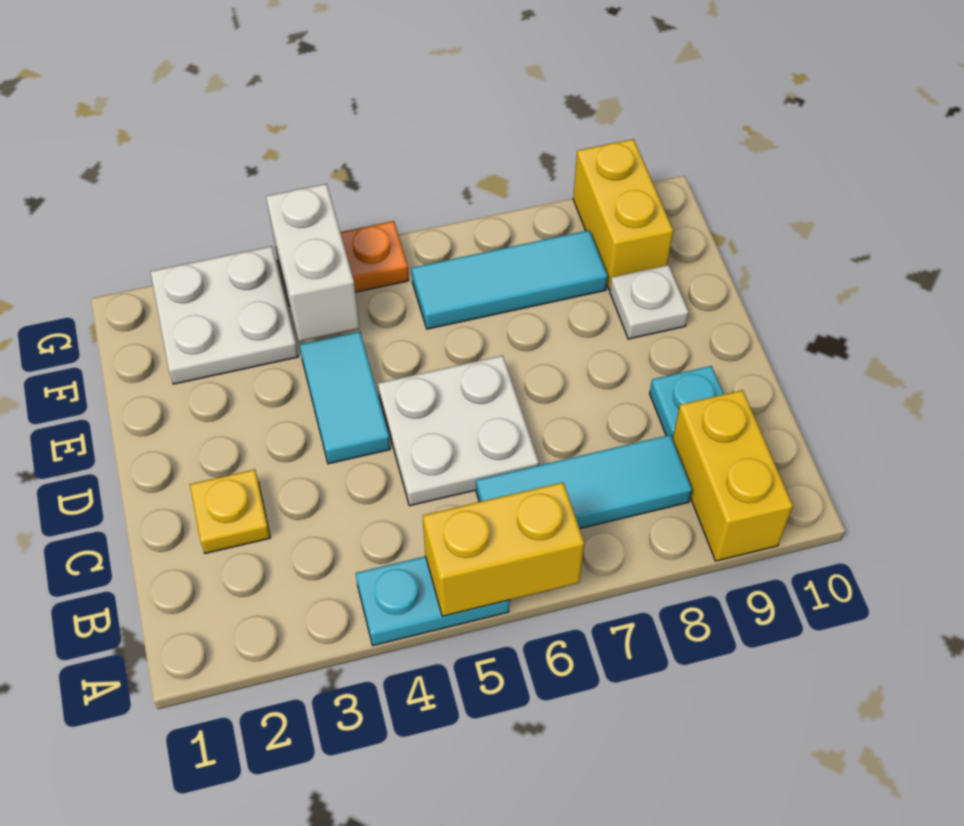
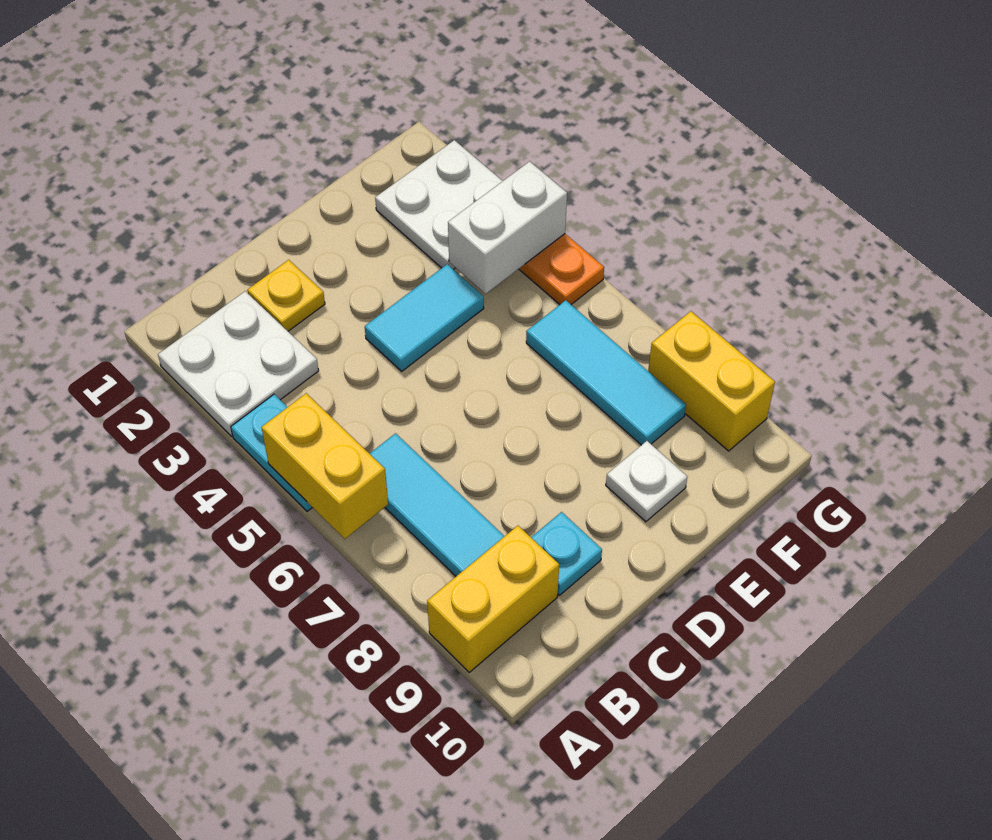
white plate C5:D6 level 1 -> white plate A2:B3 level 1
yellow brick F9:G9 level 1 -> yellow brick G8:G9 level 1

